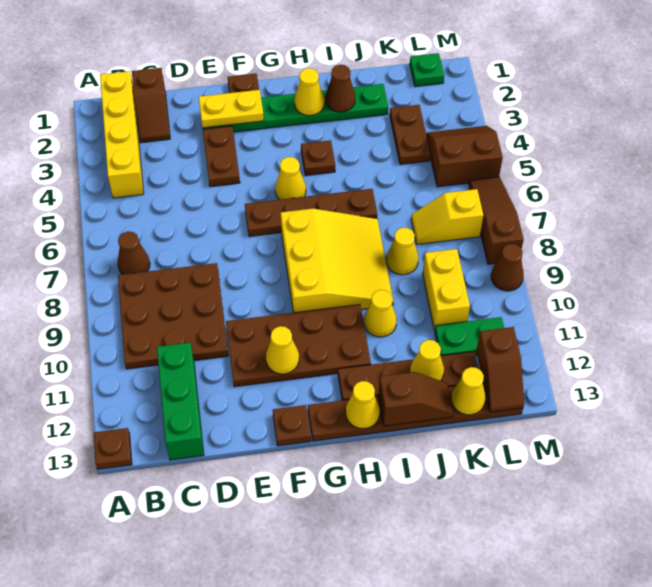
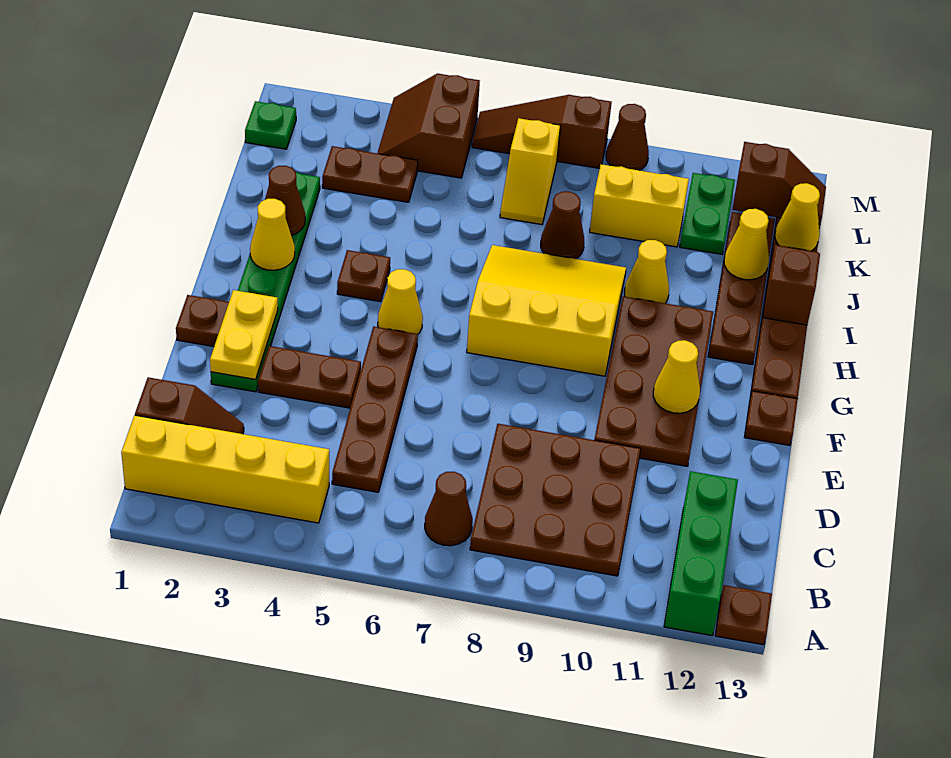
green brick C11:C13 level 1 -> green brick A12:C12 level 1
brown plate F6:I6 level 1 -> brown plate C5:F5 level 1
yellow cone H13 level 2 -> none
yellow cone J8 level 1 -> brown cone J8 level 1

